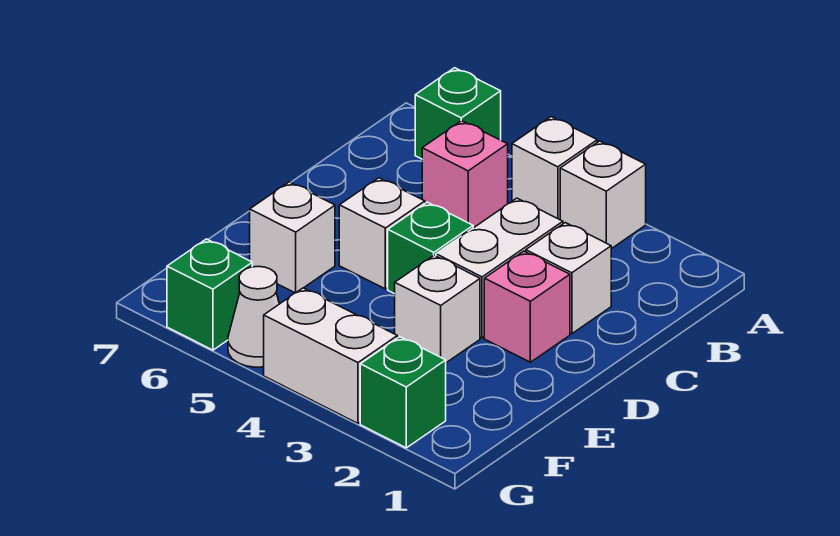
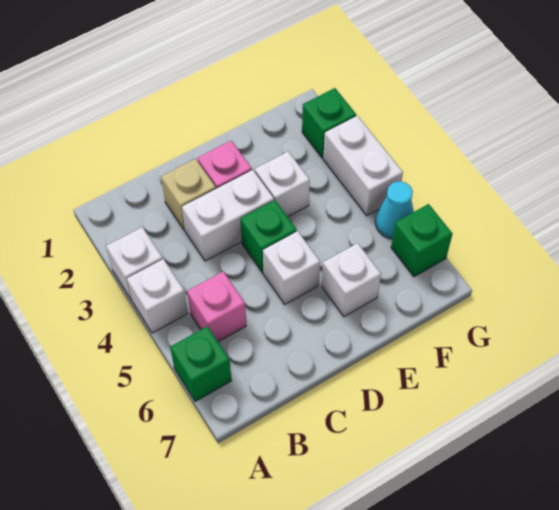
white brick C2 level 1 -> tan brick C2 level 1
white cone G5 level 1 -> cyan cone G5 level 1

